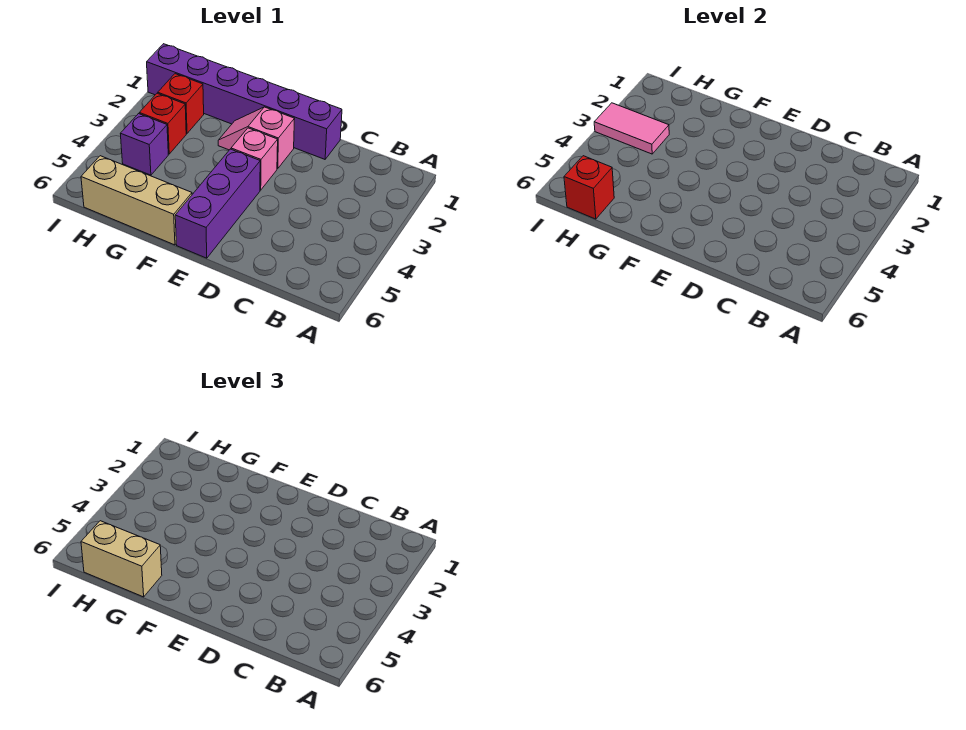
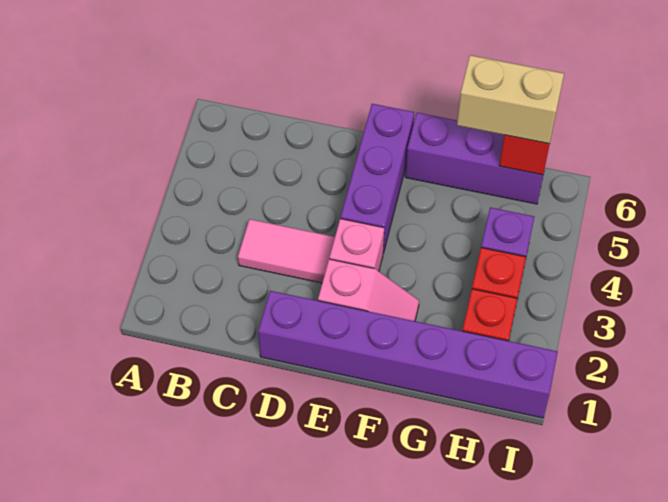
tan brick F6:H6 level 1 -> purple brick F6:H6 level 1
pink tile H3:I3 level 2 -> pink tile C3:D3 level 1

